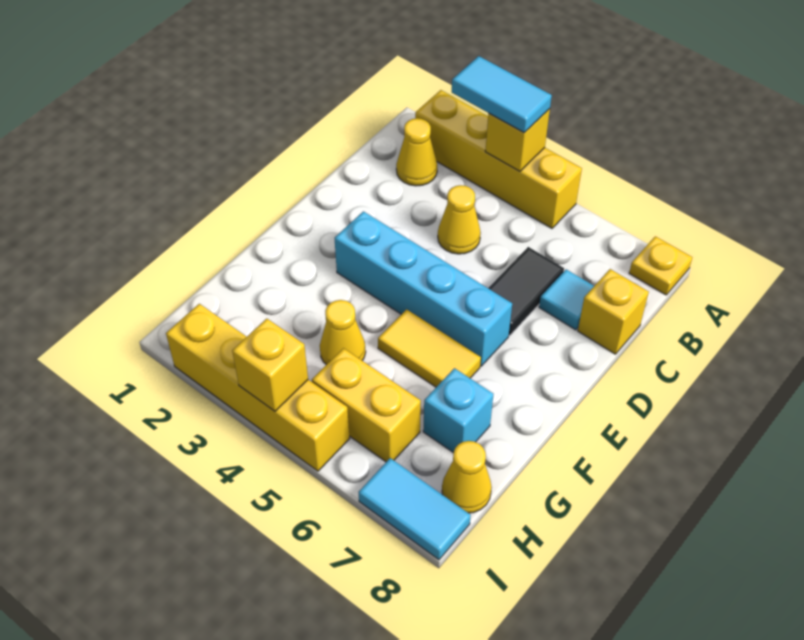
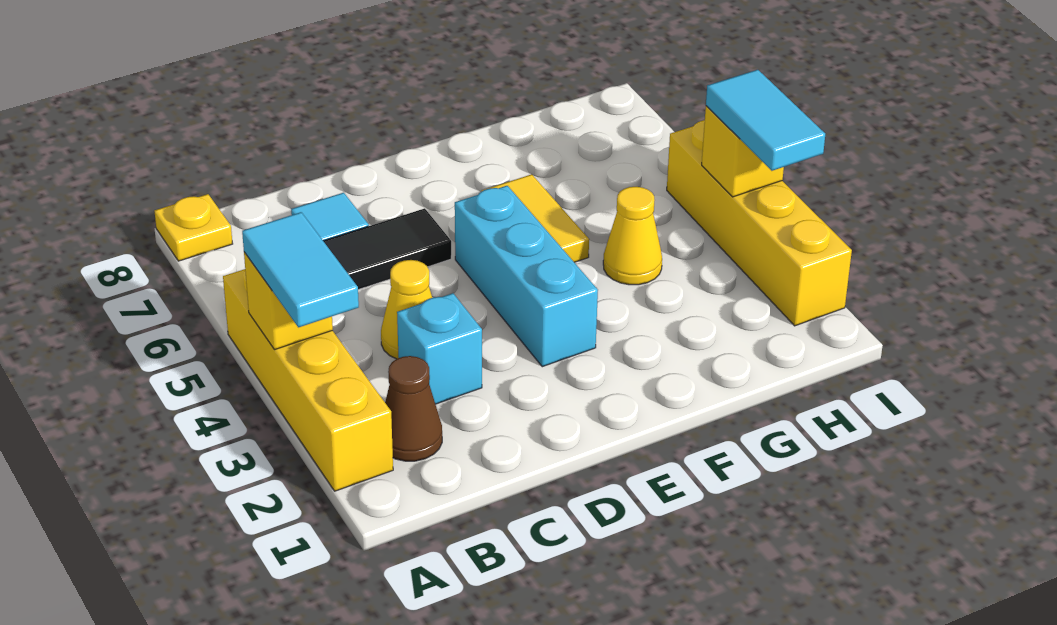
yellow cone B2 level 1 -> brown cone B2 level 1
yellow brick C8 level 1 -> none
cyan brick E3:E6 level 1 -> cyan brick E3:E5 level 1
cyan brick G7 level 1 -> cyan brick C3 level 1
yellow brick H5:H6 level 1 -> none
yellow cone H8 level 1 -> none
cyan tile I7:I8 level 1 -> cyan tile I3:I4 level 3

